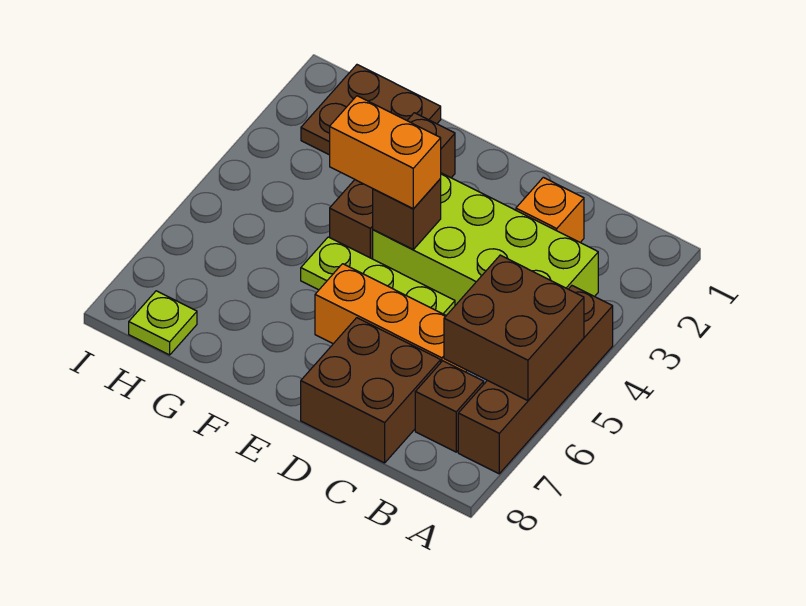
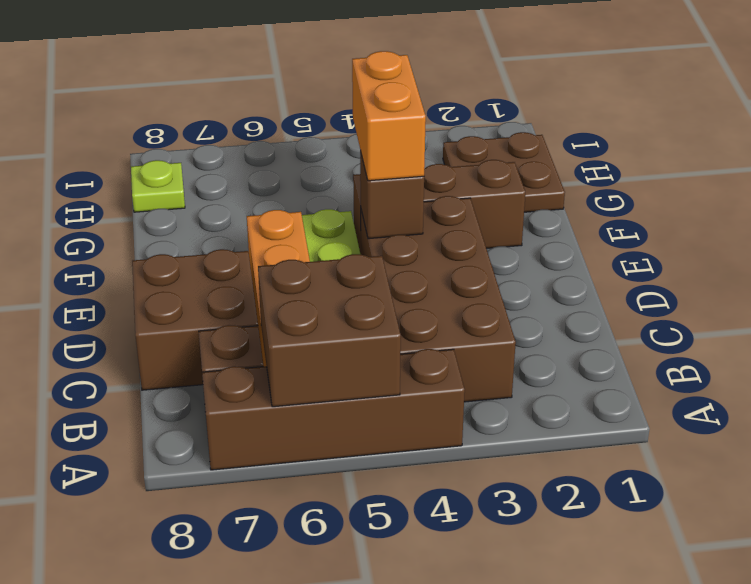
lime brick B3:E4 level 1 -> brown brick B3:E4 level 1
orange brick C2 level 1 -> none

